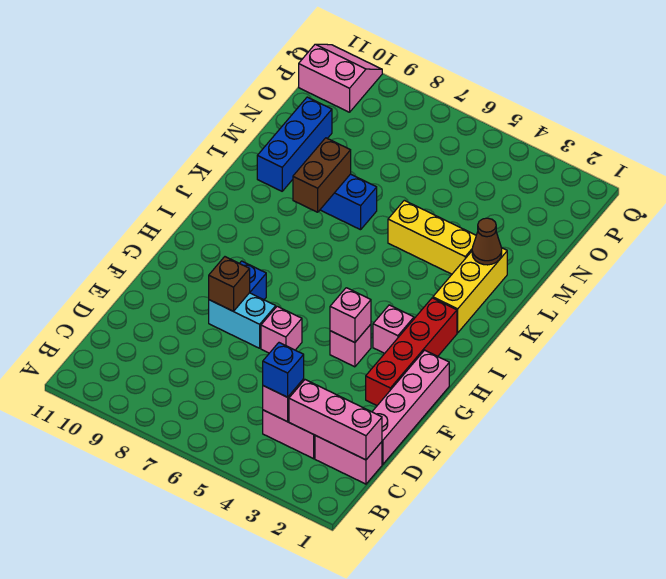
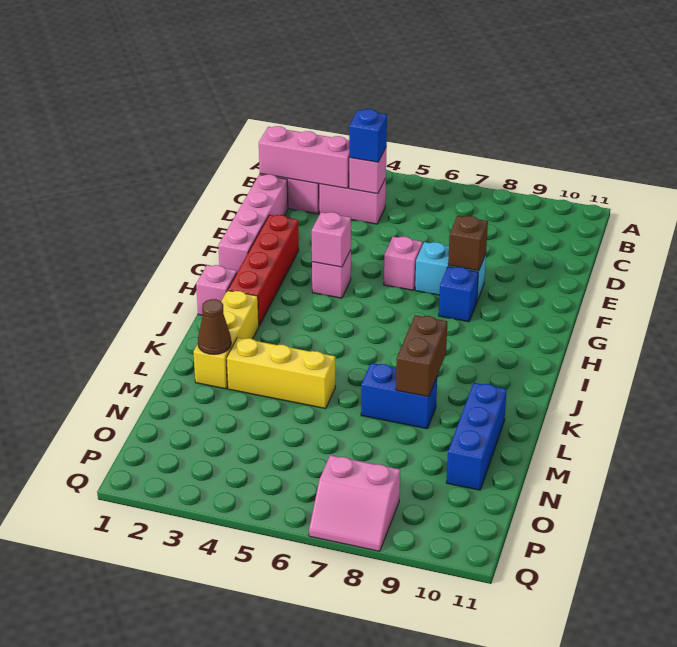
pink brick H3 level 1 -> pink brick I1 level 1
pink slope P10:Q11 level 1 top P -> pink slope P7:Q8 level 1 top P

